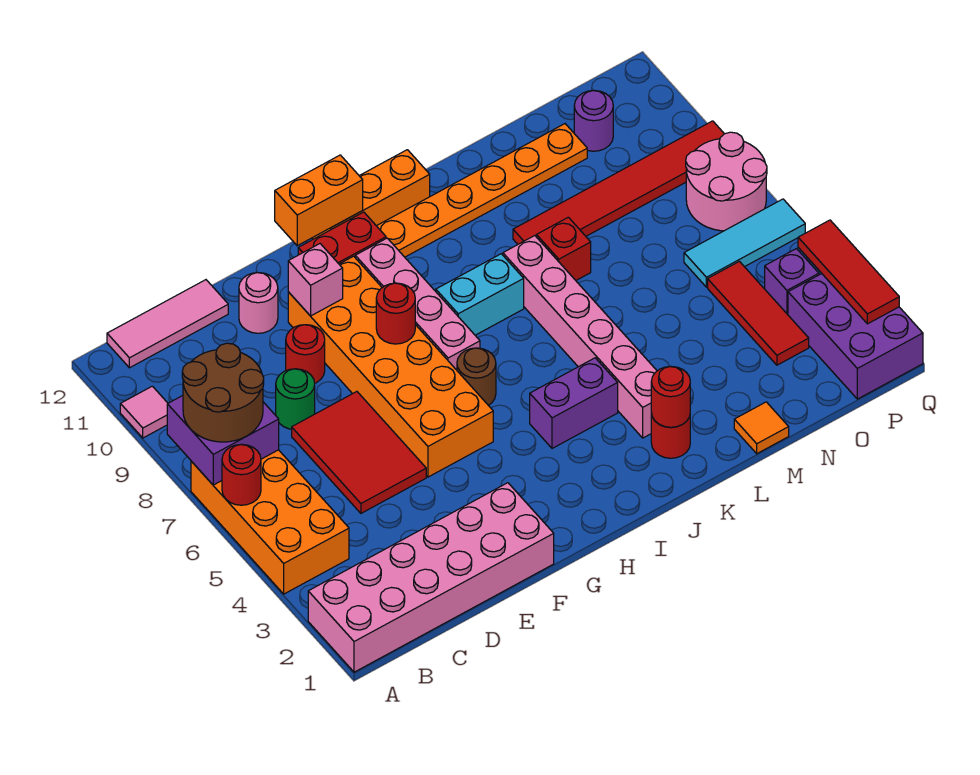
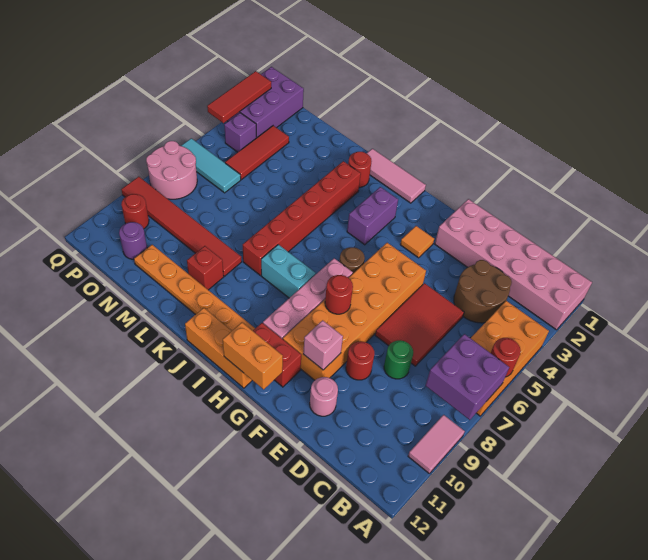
brown round brick A7:B8 level 3 -> brown round brick C3:D4 level 1
pink tile A10 level 1 -> pink tile A9:A10 level 1
pink tile B12:D12 level 1 -> pink tile I1:K1 level 1
purple brick I4:J4 level 1 -> purple brick I3:I4 level 1
red round brick K2 level 2 -> red round brick P10 level 1
pink brick K3:K8 level 1 -> red brick K3:K8 level 1
red brick L8 level 1 -> red brick L10 level 1
orange tile M1 level 1 -> orange tile G3 level 1

